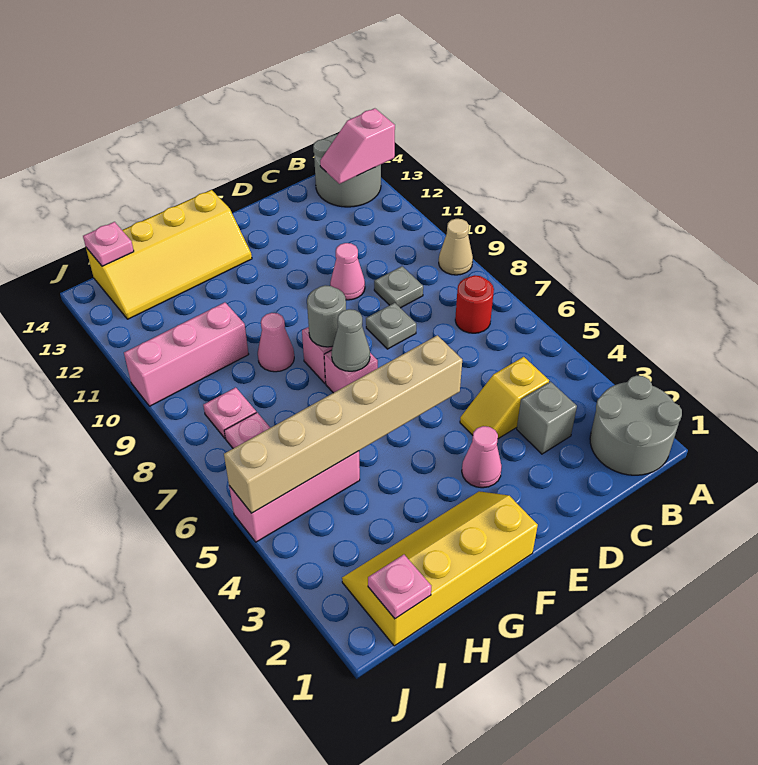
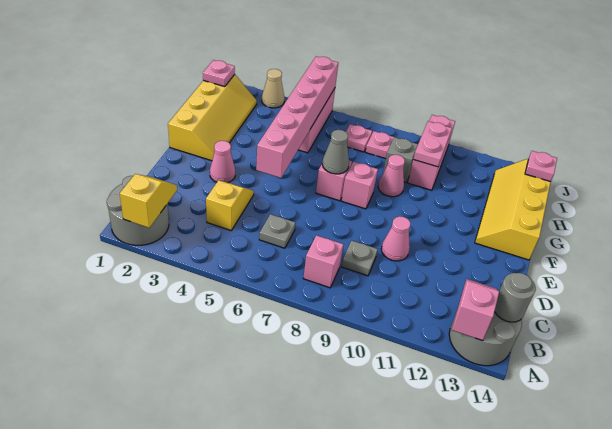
none -> yellow slope A2:B2 level 2 top A
tan cone A9 level 1 -> tan cone J3 level 1
red round brick B7 level 1 -> none
none -> pink brick B8 level 1
grey brick C3 level 1 -> grey brick H9 level 1
grey plate D8 level 1 -> grey plate C6 level 1
tan brick E5:J5 level 2 -> pink brick E5:J5 level 2
grey round brick F8 level 2 -> grey round brick B14 level 2
none -> pink plate H10:I10 level 2

